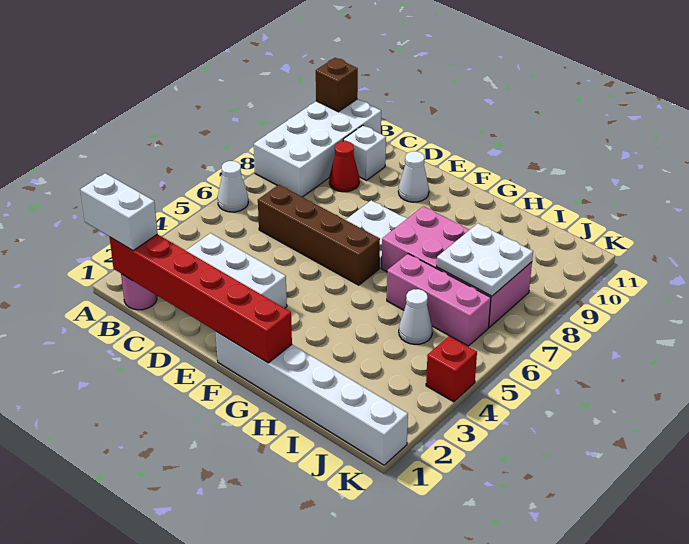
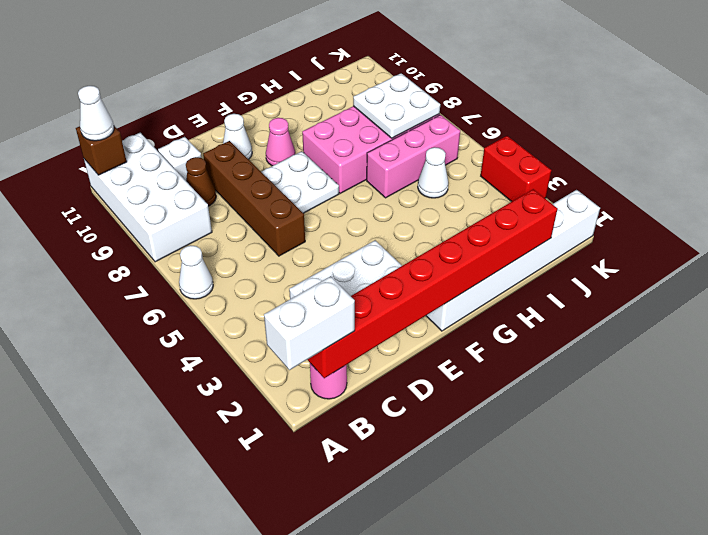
none -> white cone A11 level 3
red brick B1:G1 level 2 -> red brick B1:I1 level 2
brown brick C6:F6 level 1 -> brown brick D6:D9 level 1
red cone C9 level 1 -> brown cone C9 level 1
none -> pink cone F9 level 1
red brick K4 level 1 -> red brick K3:K4 level 1

